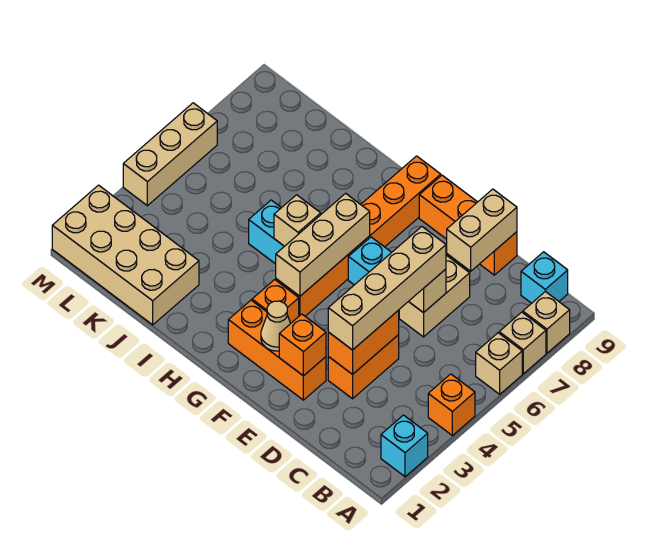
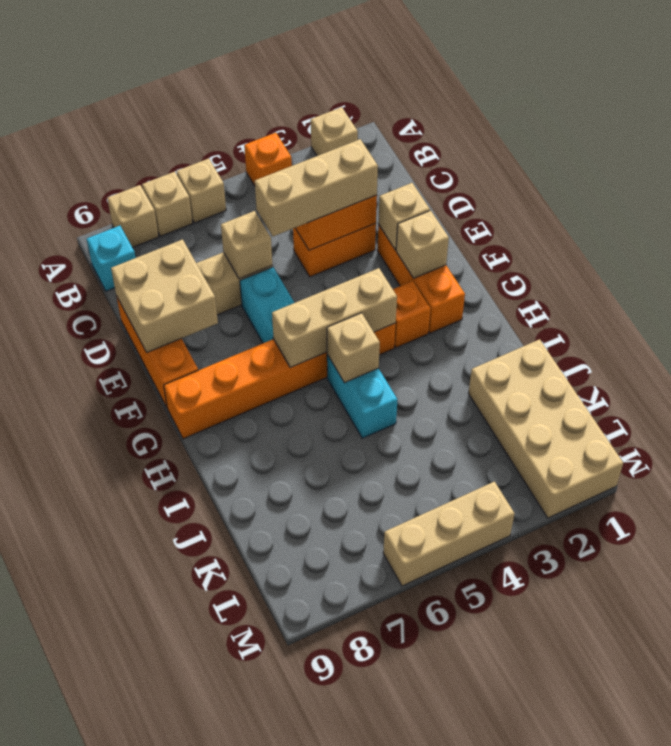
cyan brick A2 level 1 -> tan brick A2 level 1
tan brick D3:D6 level 3 -> tan brick D3:D5 level 3
tan brick D8:D9 level 2 -> tan brick D8:E9 level 2
orange brick E2 level 2 -> tan brick E2 level 2
tan cone F2 level 2 -> tan brick F2 level 2

